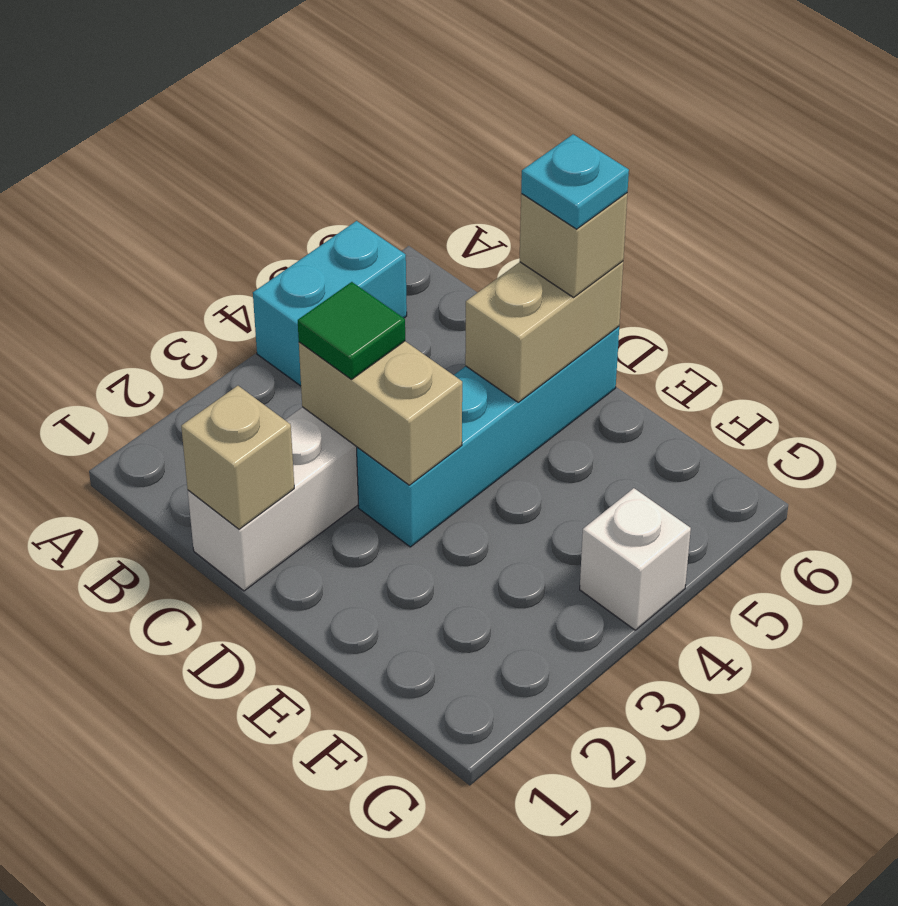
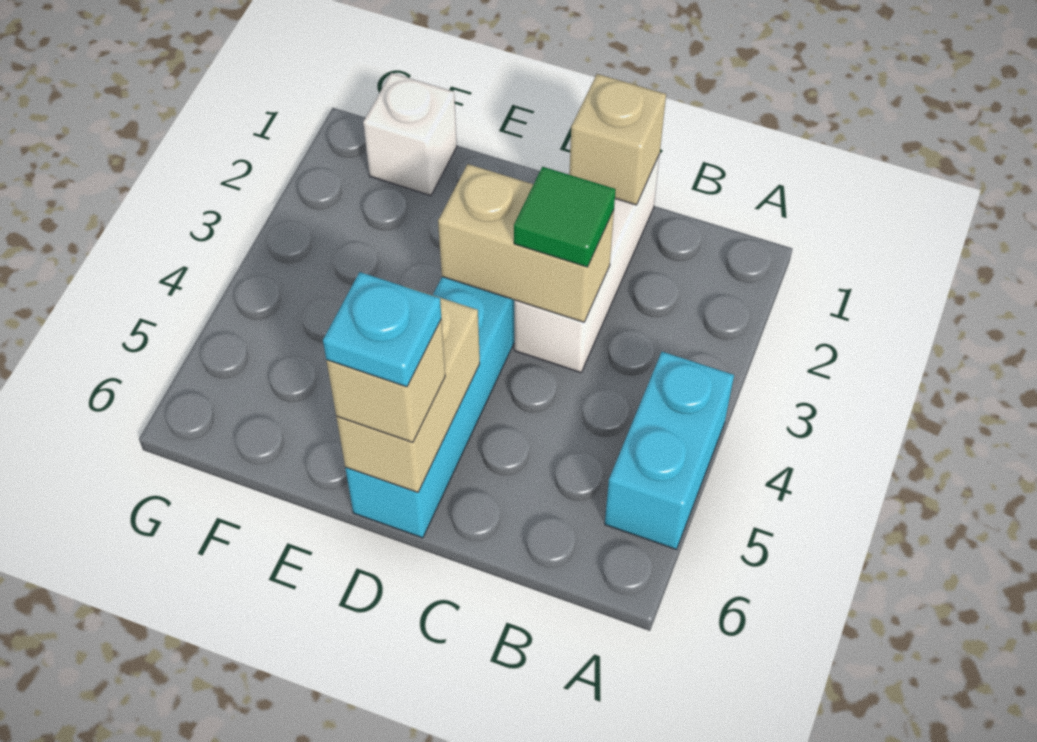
white brick G4 level 1 -> white brick F1 level 1

